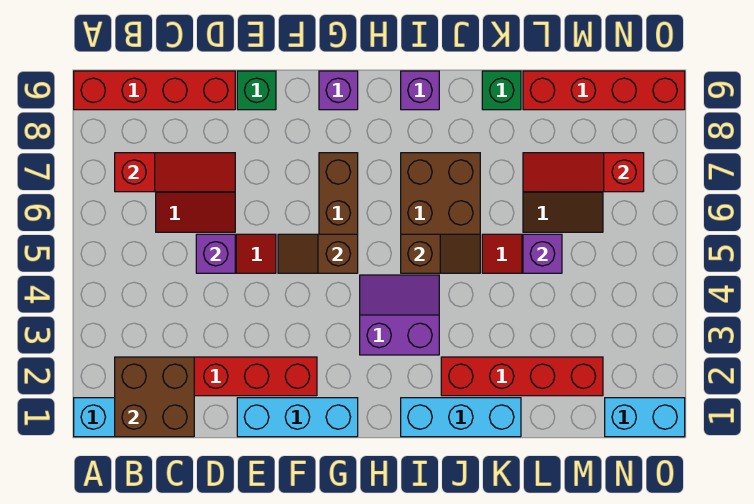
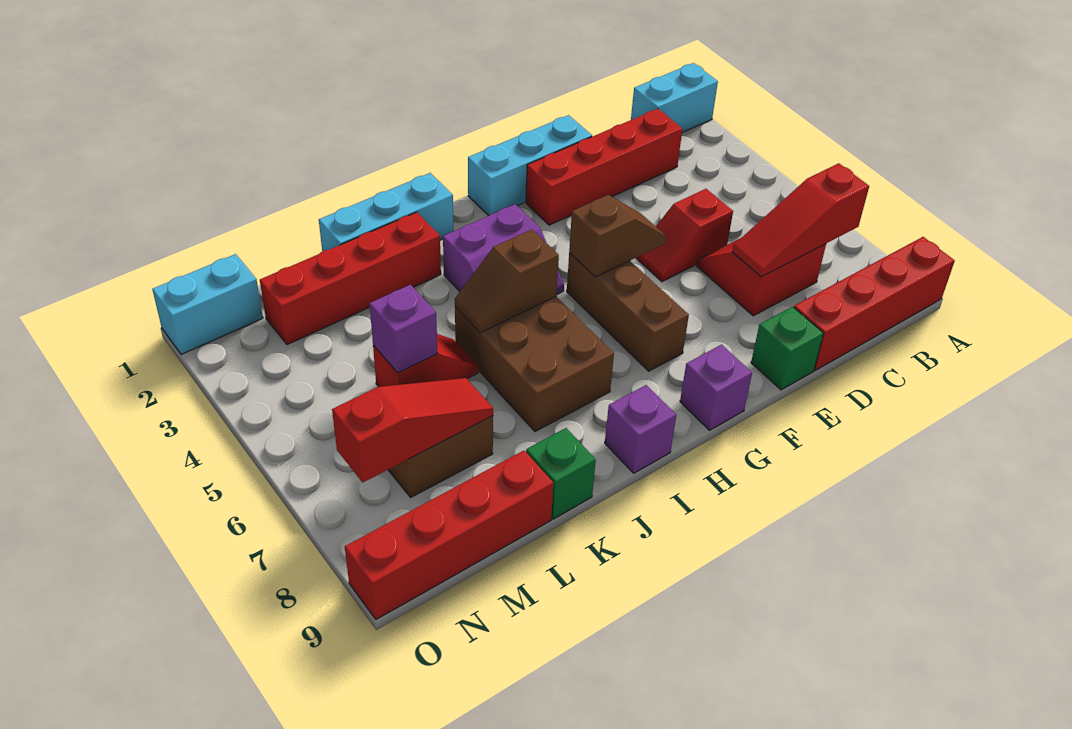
brown brick B1:C2 level 2 -> none
purple brick D5 level 2 -> none

